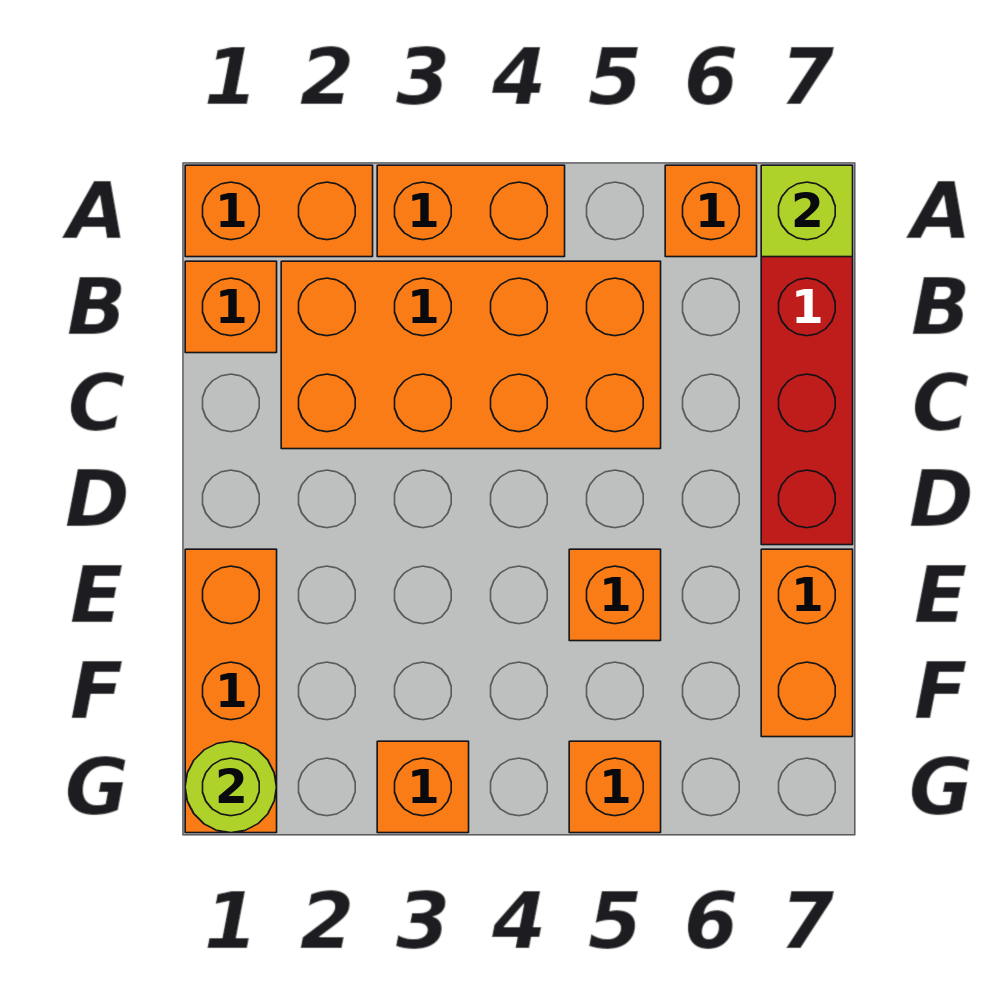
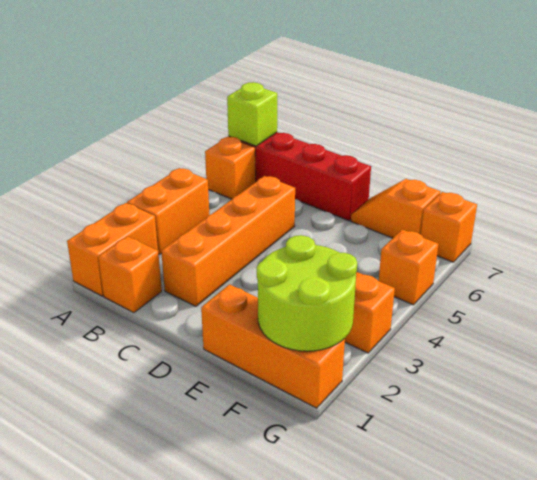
orange brick B2:C5 level 1 -> orange brick C2:C5 level 1
orange brick E5 level 1 -> orange brick G7 level 1
orange brick E7:F7 level 1 -> orange slope E7:F7 level 1 top F
lime round brick G1 level 2 -> lime round brick F1:G2 level 2

